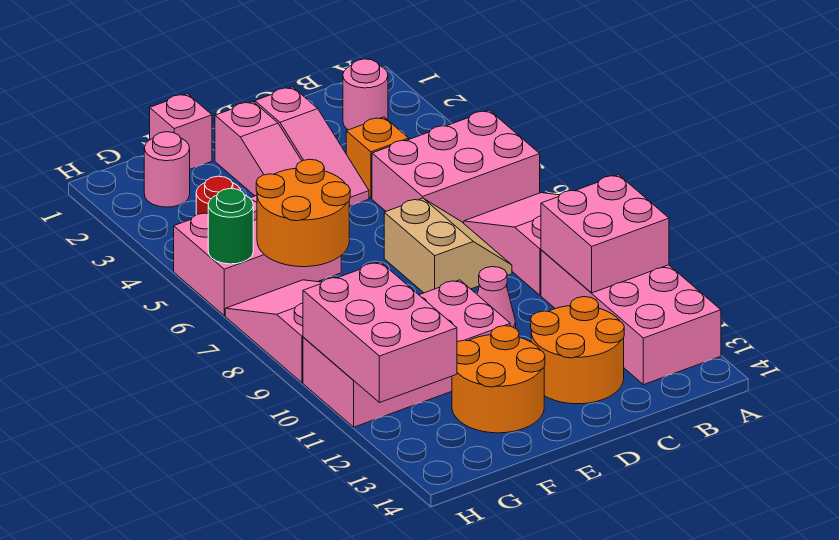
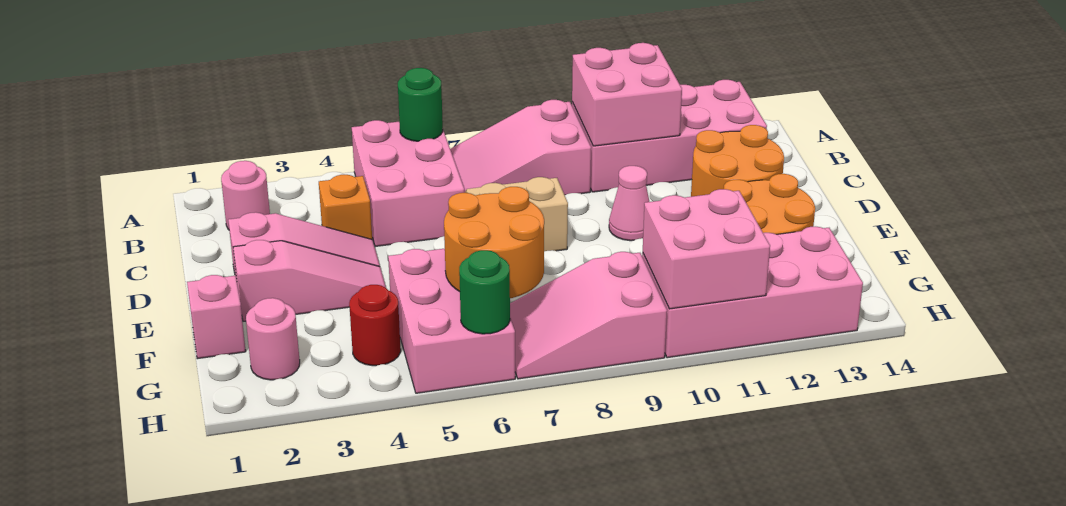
none -> green round brick A6 level 2
pink brick E10:H11 level 1 -> pink brick G10:H13 level 1
pink brick G10:H12 level 2 -> pink brick G10:H11 level 2

